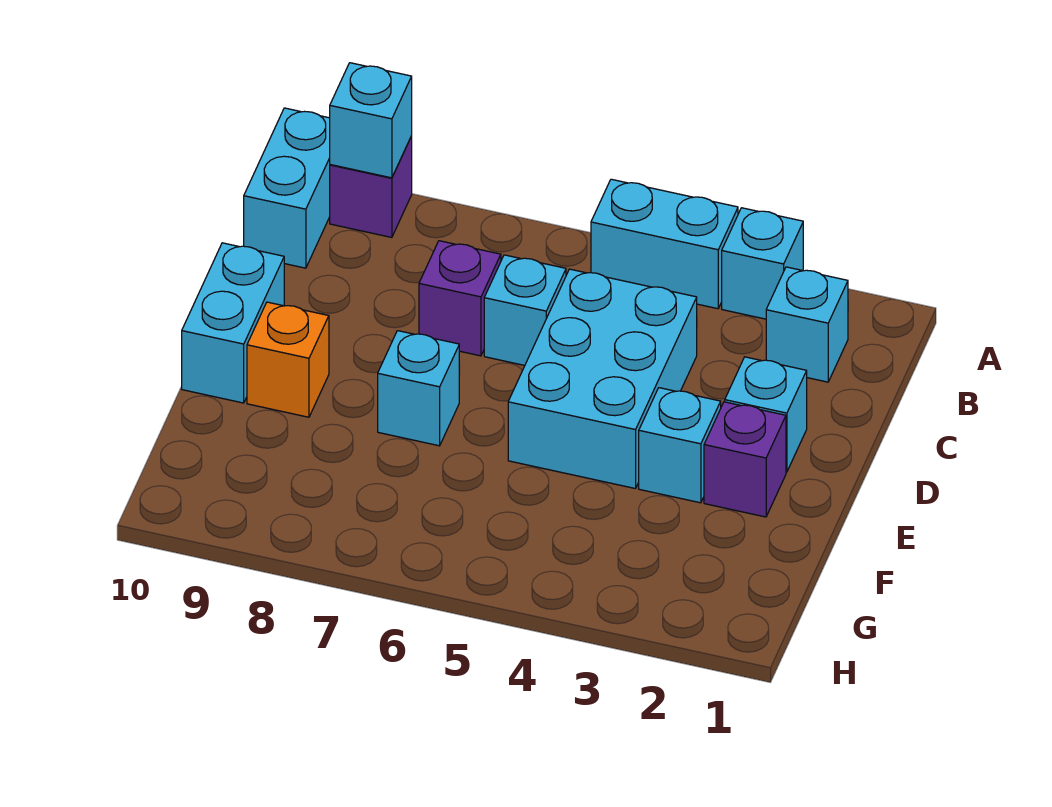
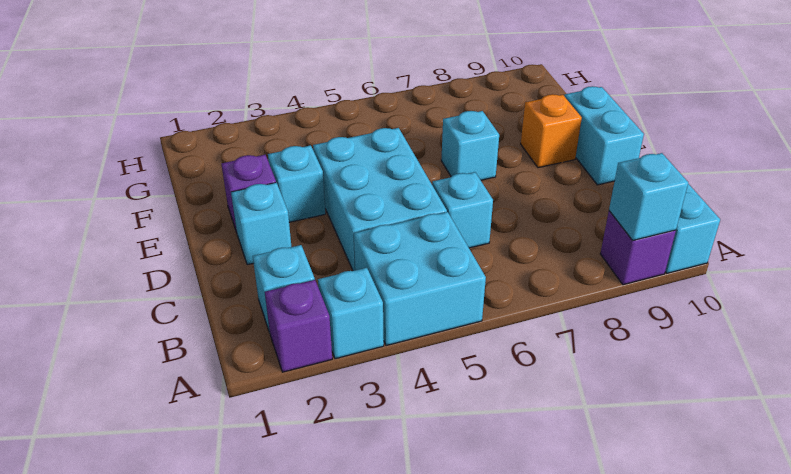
cyan brick A4:A5 level 1 -> cyan brick A4:B5 level 1
purple brick C7 level 1 -> purple brick A2 level 1

